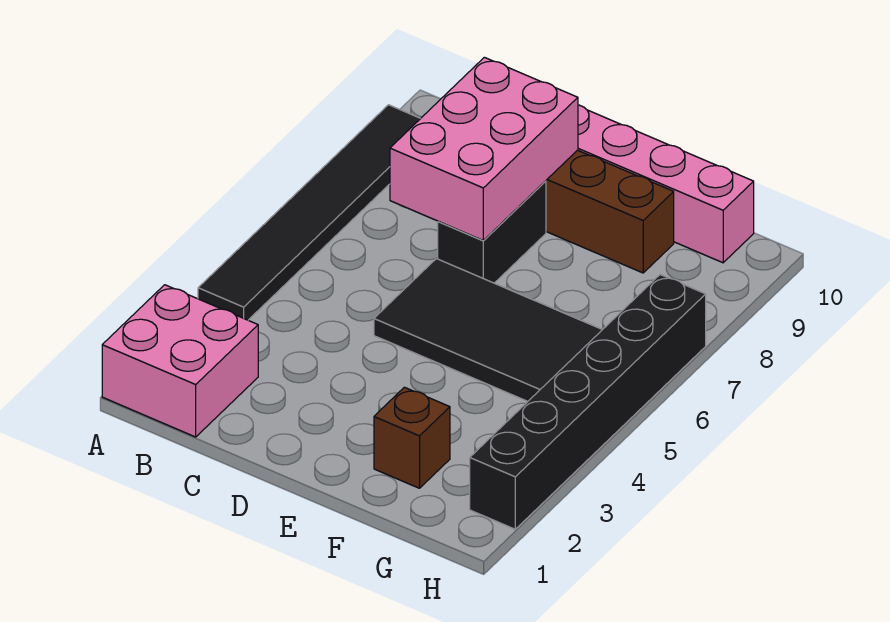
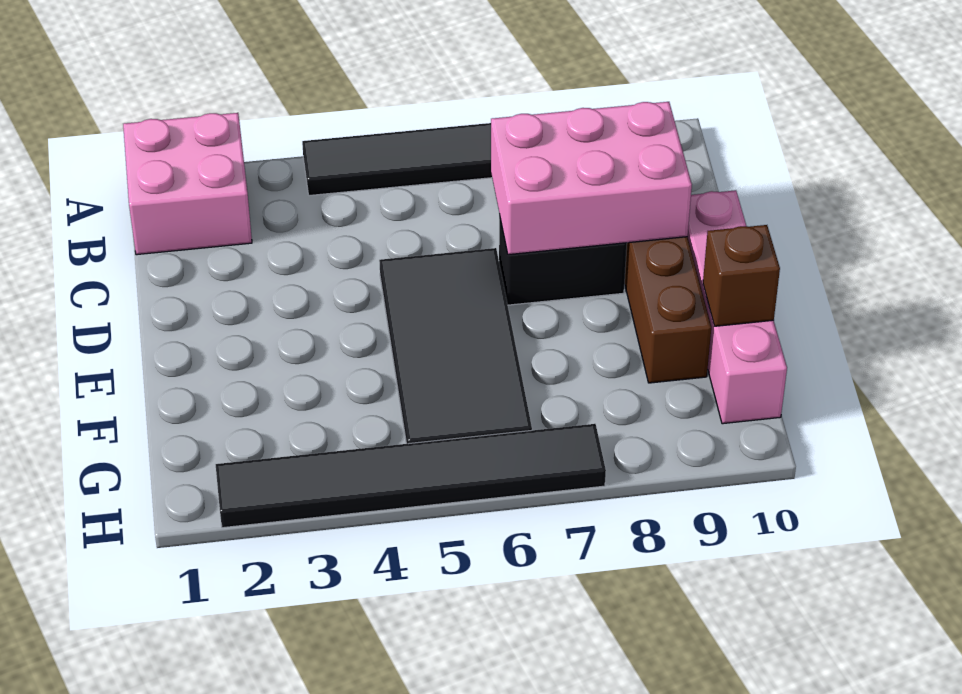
brown brick F2 level 1 -> brown brick F10 level 2
black brick H2:H7 level 1 -> black tile H2:H7 level 1

